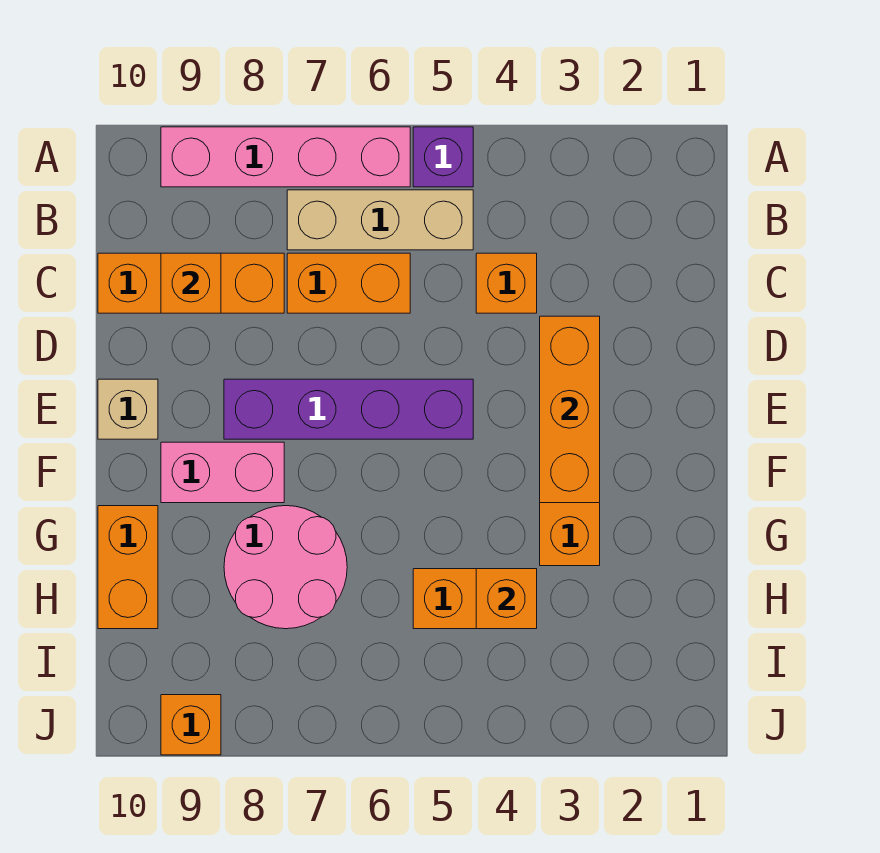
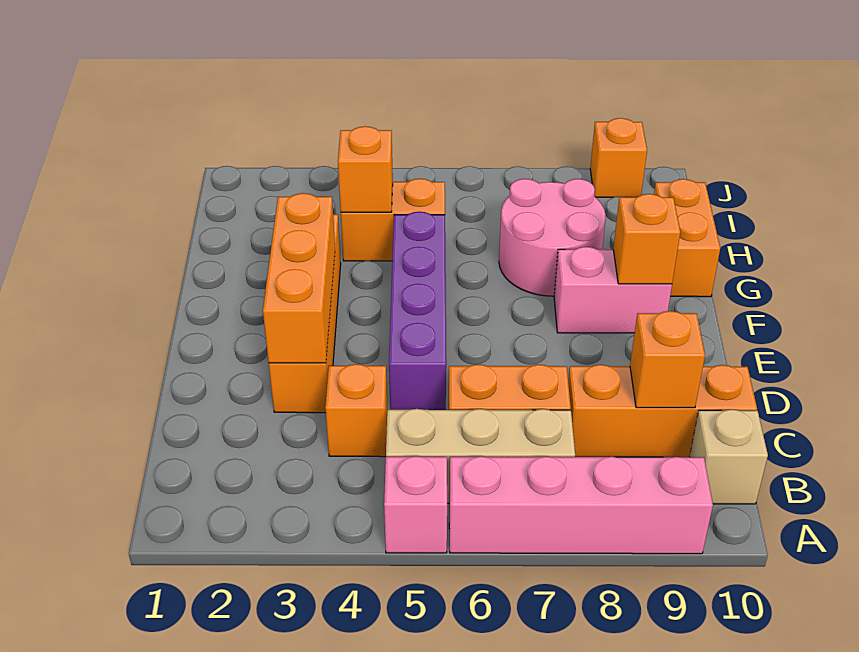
purple brick A5 level 1 -> pink brick A5 level 1
purple brick E5:E8 level 1 -> purple brick D5:G5 level 1
tan brick E10 level 1 -> tan brick B10 level 1
none -> orange brick F9 level 2

